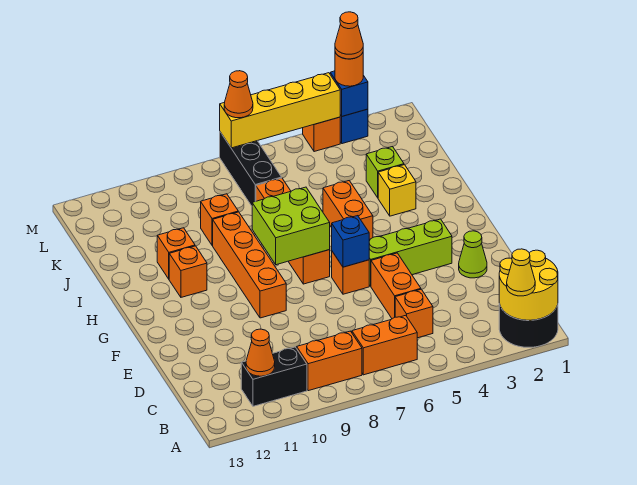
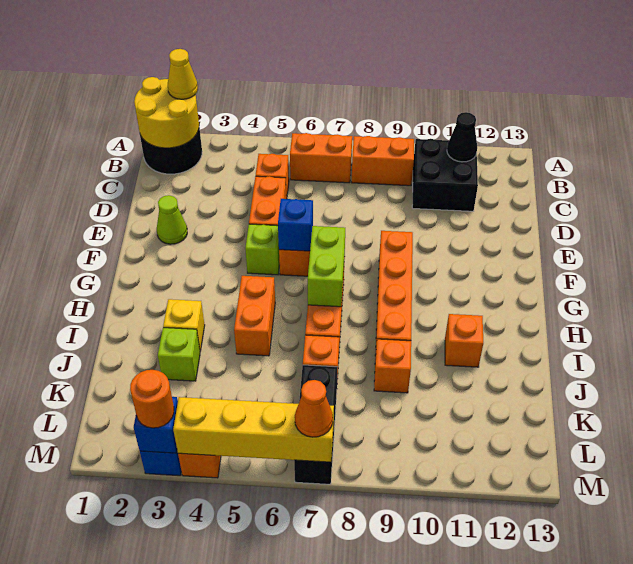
black brick B10:B11 level 1 -> black brick B10:C11 level 1
orange cone B11 level 2 -> black cone B11 level 2
lime brick F3:F5 level 1 -> lime brick F5 level 1
lime brick G7:H8 level 2 -> lime brick G7:H7 level 2
orange brick H11 level 1 -> none
orange cone M3 level 4 -> none

